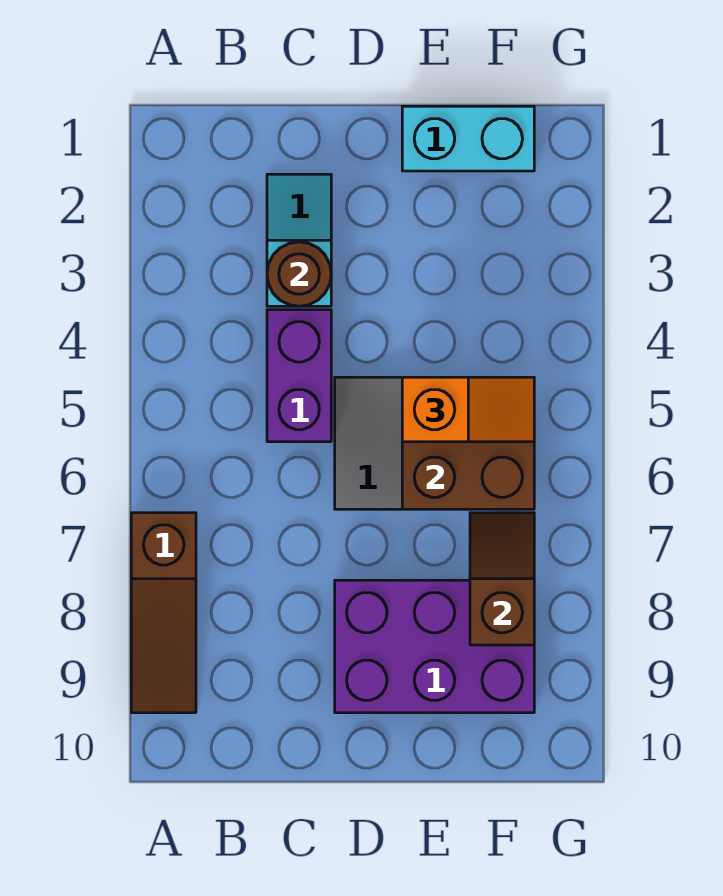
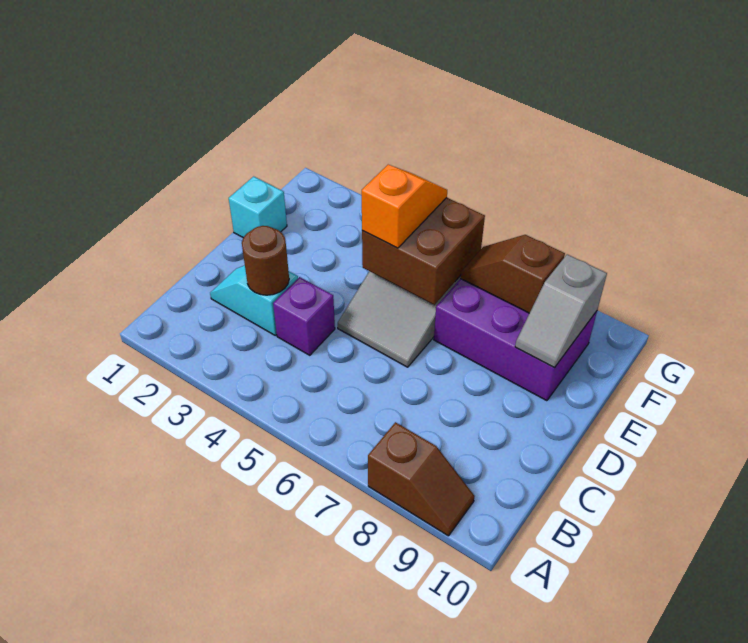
brown slope A7:A9 level 1 top 7 -> brown slope A8:A9 level 1 top 8
purple brick C4:C5 level 1 -> purple brick C4 level 1
purple brick D8:F9 level 1 -> purple brick E7:F9 level 1
cyan brick E1:F1 level 1 -> cyan brick E1 level 1
none -> grey slope E9:F9 level 2 top F

